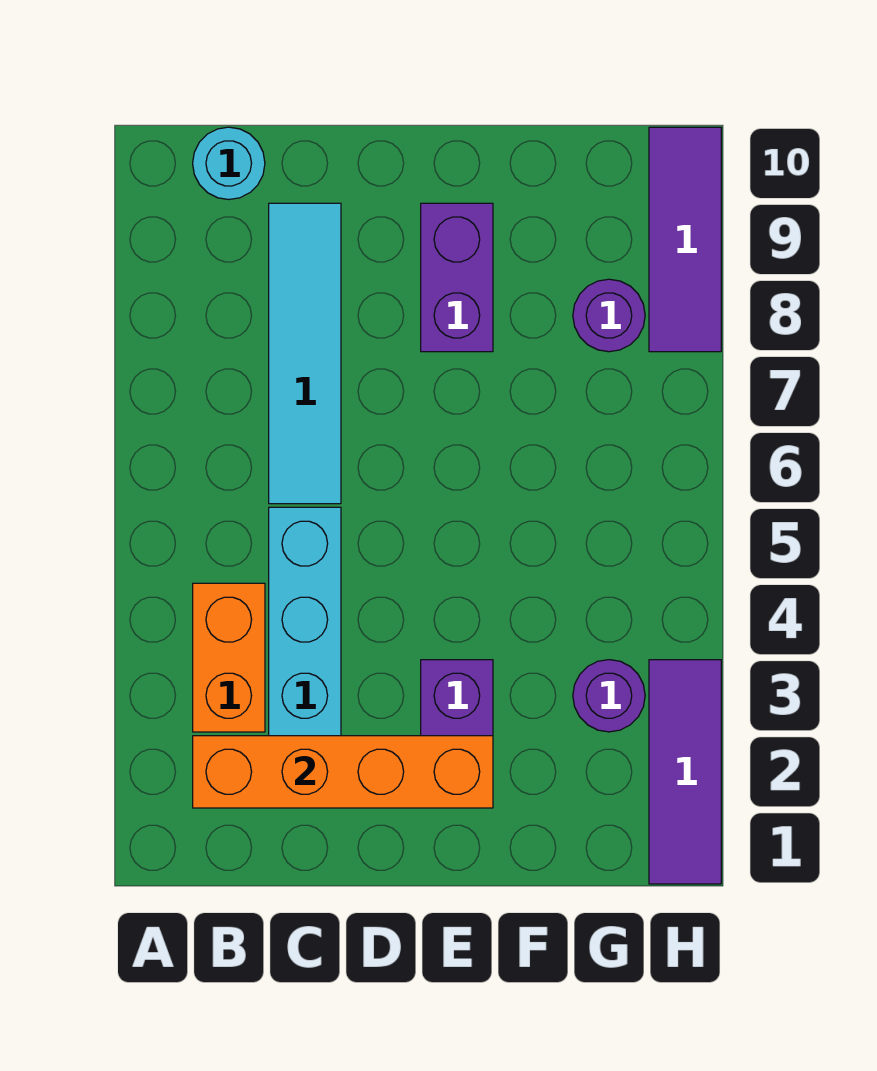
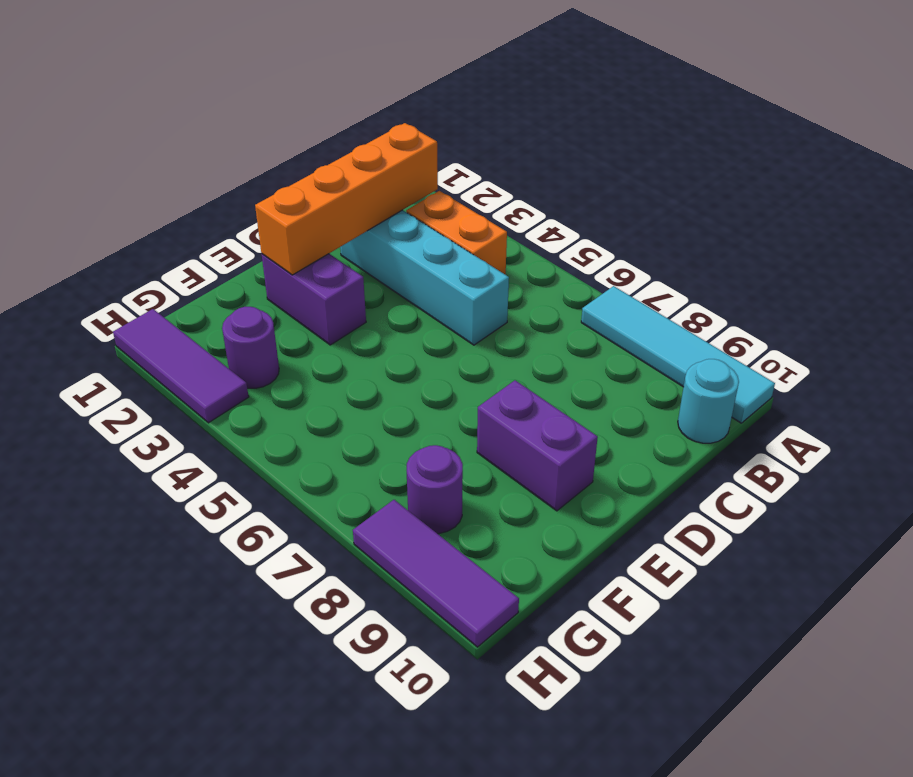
cyan tile C6:C9 level 1 -> cyan tile A7:A10 level 1

